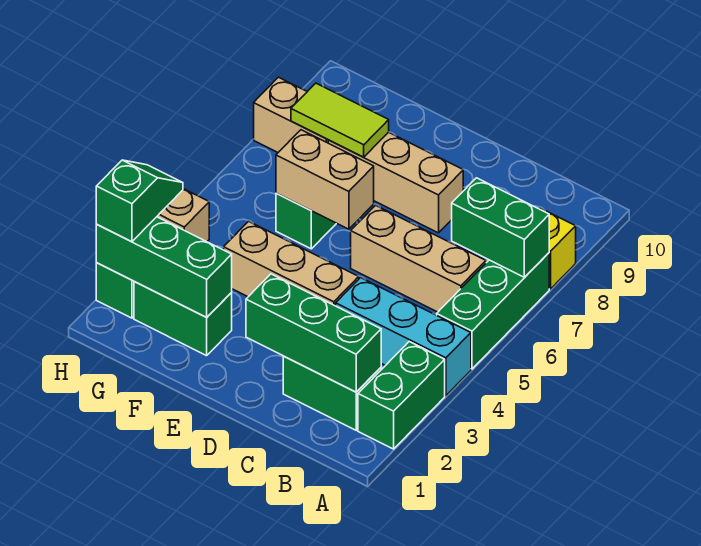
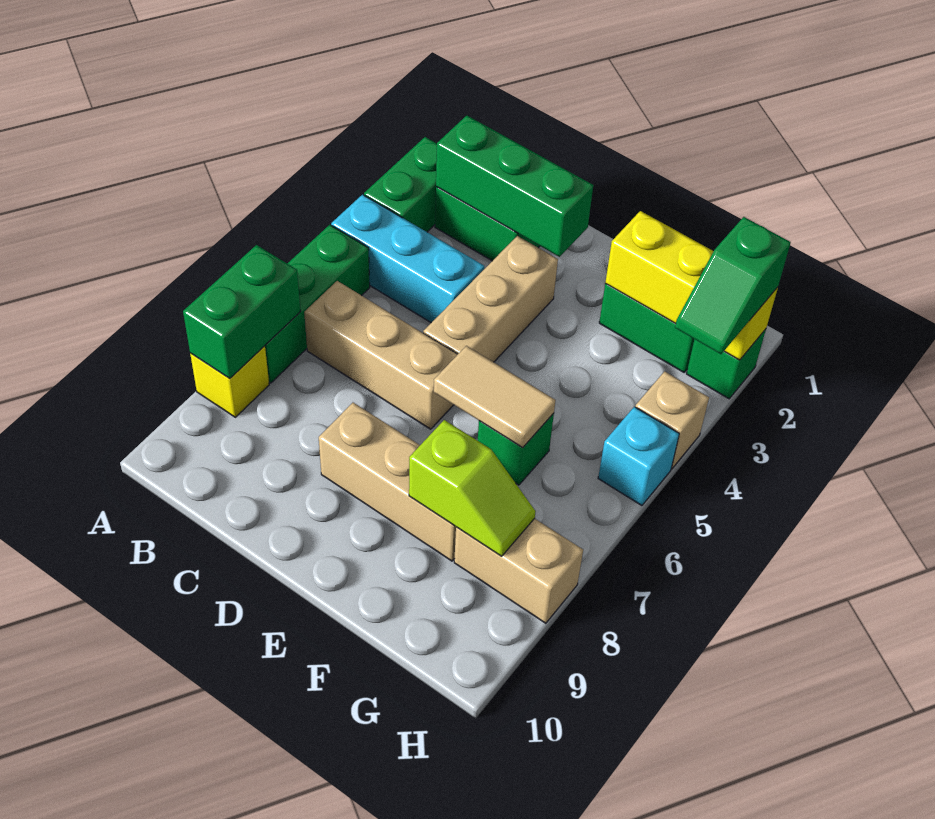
green brick A7:B7 level 2 -> green brick A7:A8 level 2
tan brick D4:F4 level 1 -> tan brick D3:D5 level 1
tan brick E6:F6 level 2 -> tan tile E6:F6 level 2
green brick F2:H2 level 2 -> yellow brick F2:H2 level 2
lime tile F8:G8 level 2 -> lime slope F8:G8 level 2 top F
none -> cyan brick H5 level 1

